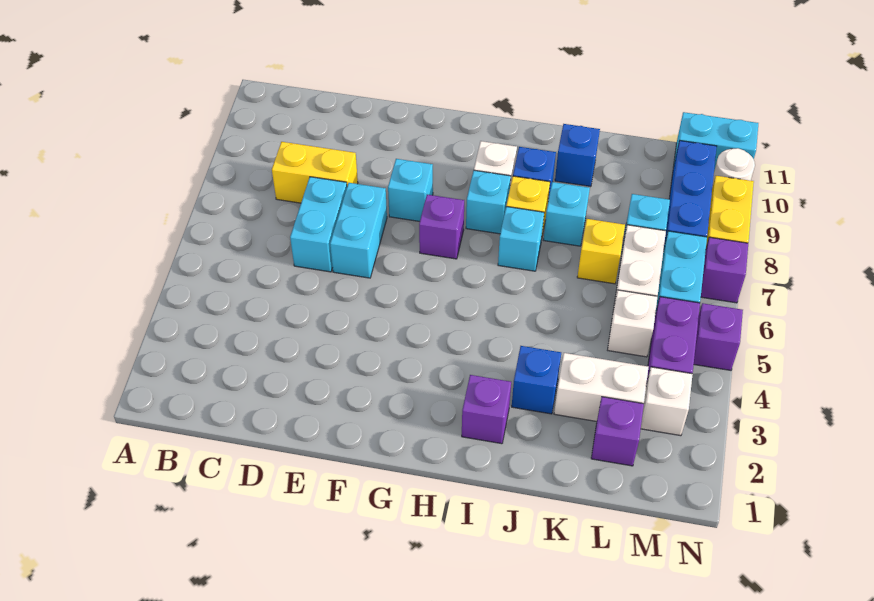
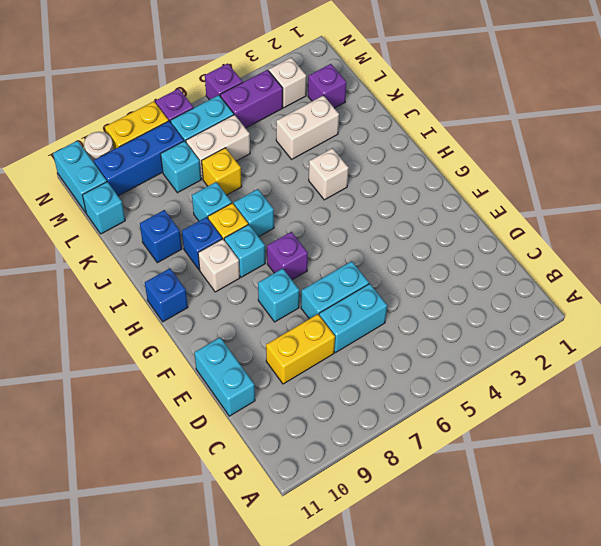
yellow brick C8:D8 level 1 -> yellow brick D8:D9 level 1
none -> cyan brick D11:E11 level 1
purple brick I2 level 1 -> none
blue brick J3 level 1 -> blue brick H11 level 1
white brick K3:L3 level 1 -> white brick K3:K4 level 1
white brick L5 level 1 -> white brick I4 level 1
none -> cyan brick L11 level 1

